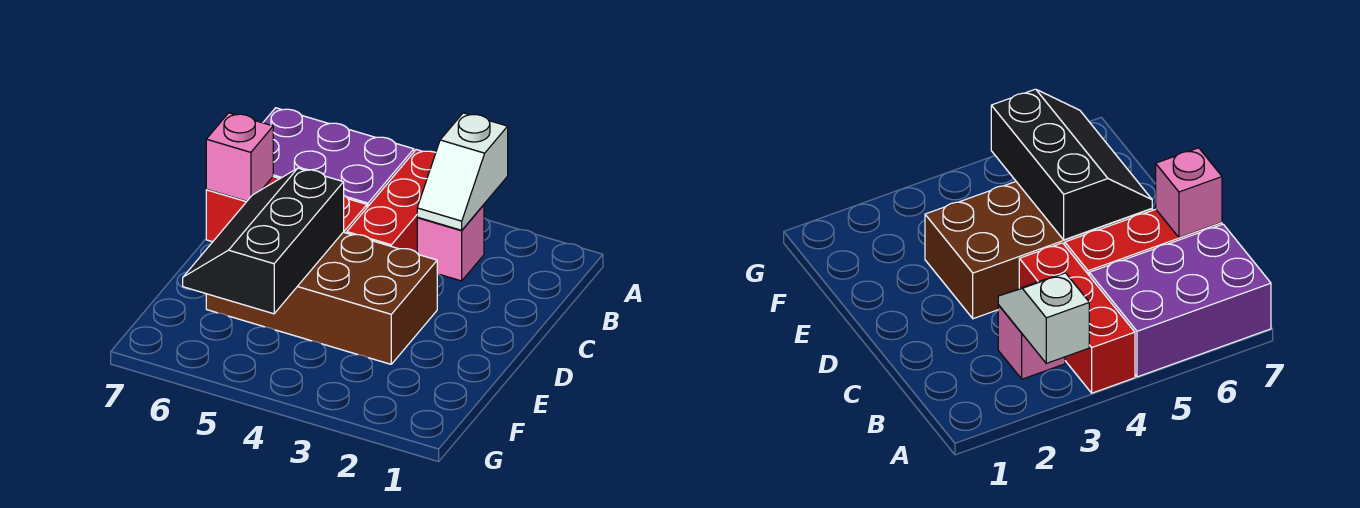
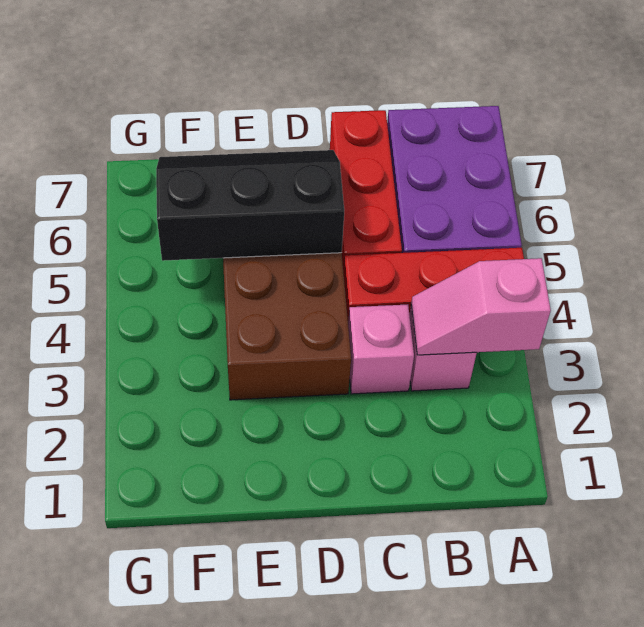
white slope A3:B3 level 2 top A -> pink slope A3:B3 level 2 top A
pink brick C7 level 2 -> pink brick C3 level 1

